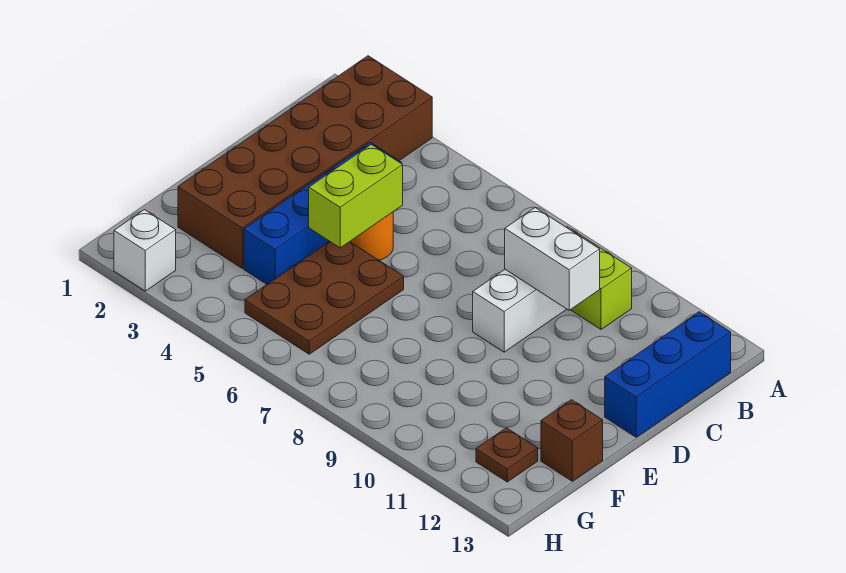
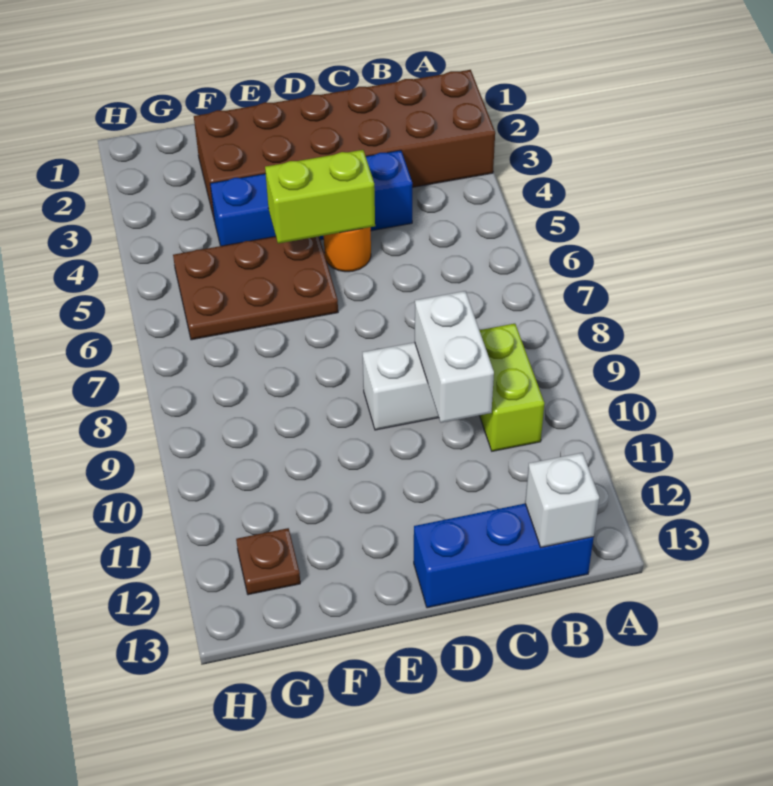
brown brick F13 level 1 -> none
white brick H2 level 1 -> white brick B13 level 2

